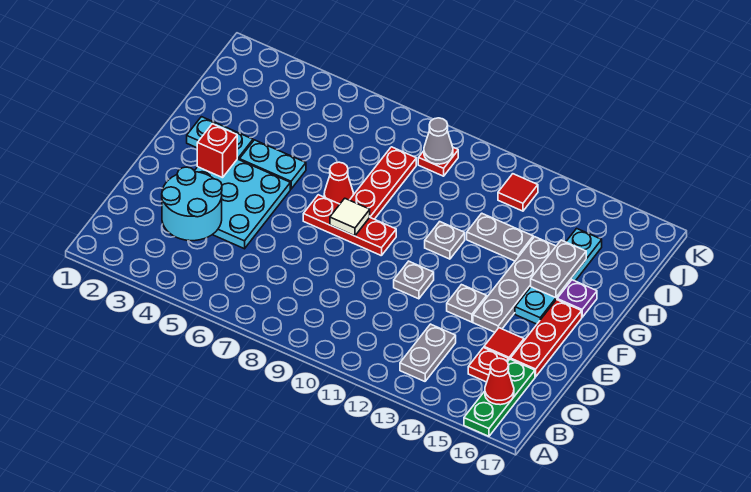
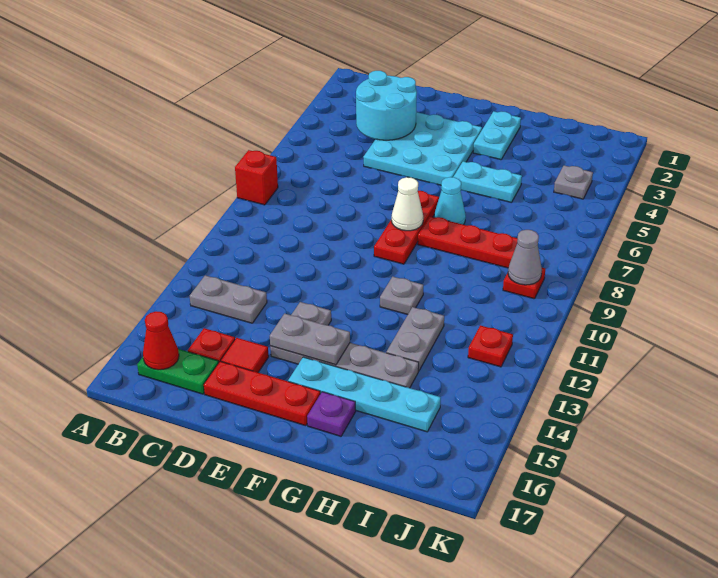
green plate A16:C16 level 1 -> green plate B16:C16 level 1
grey plate E11 level 1 -> grey plate J4 level 1
red brick F3 level 2 -> red brick A8 level 1
white tile F8 level 2 -> white cone F8 level 2
cyan plate G4:G5 level 1 -> cyan plate G5:H5 level 1
red cone G7 level 1 -> cyan cone G7 level 1
grey plate G15:H15 level 2 -> grey plate E14:F14 level 2
red tile J12 level 1 -> red plate J12 level 1

